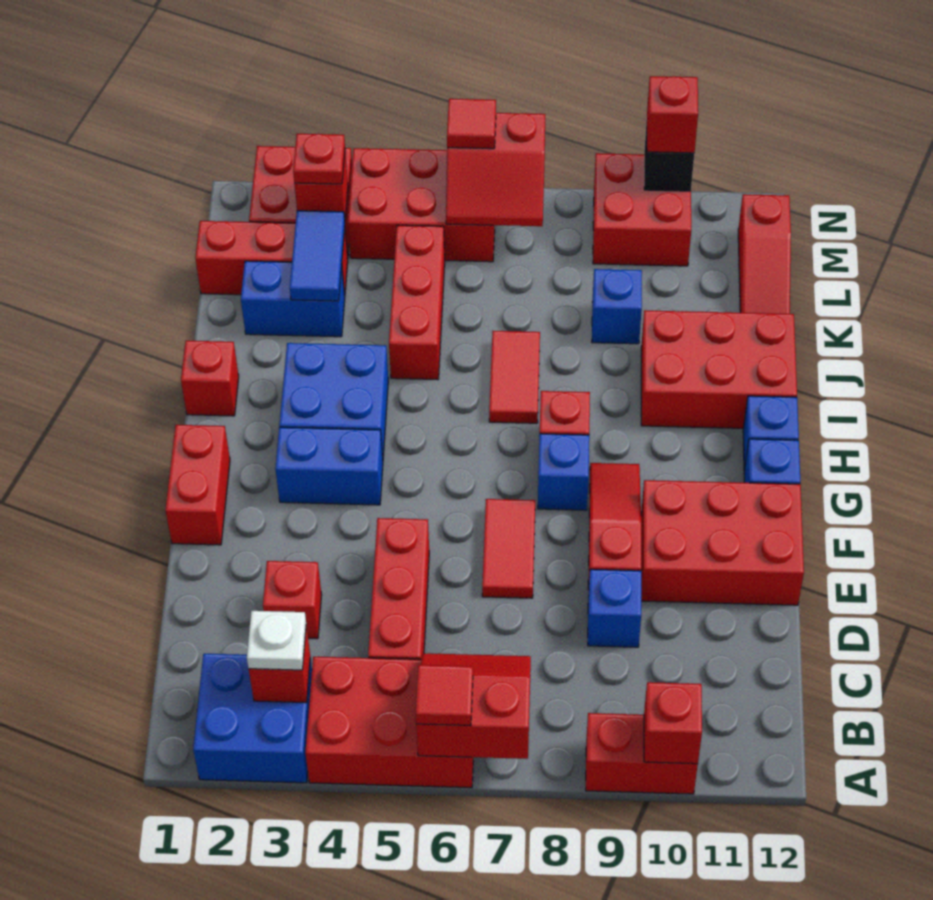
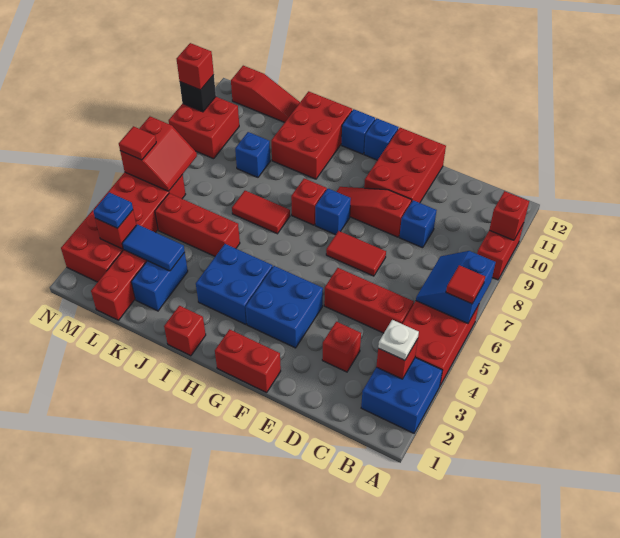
red slope A6:B7 level 2 top A -> blue slope A6:B7 level 2 top A
blue brick G3:G4 level 1 -> blue brick F3:G4 level 1
red plate M3 level 3 -> blue plate M3 level 3

